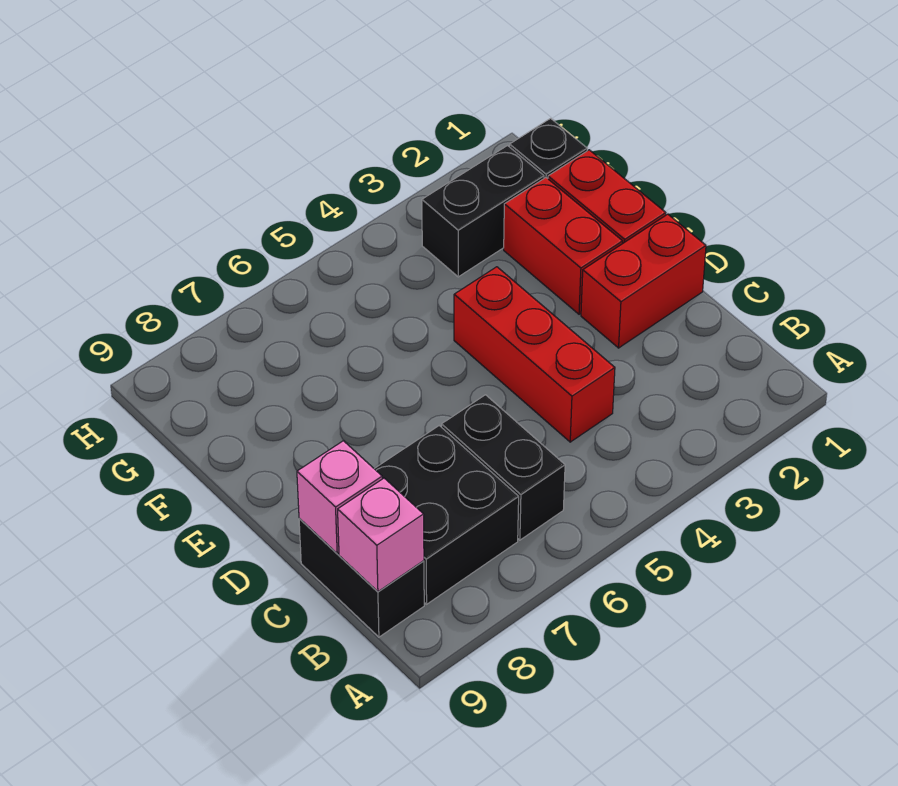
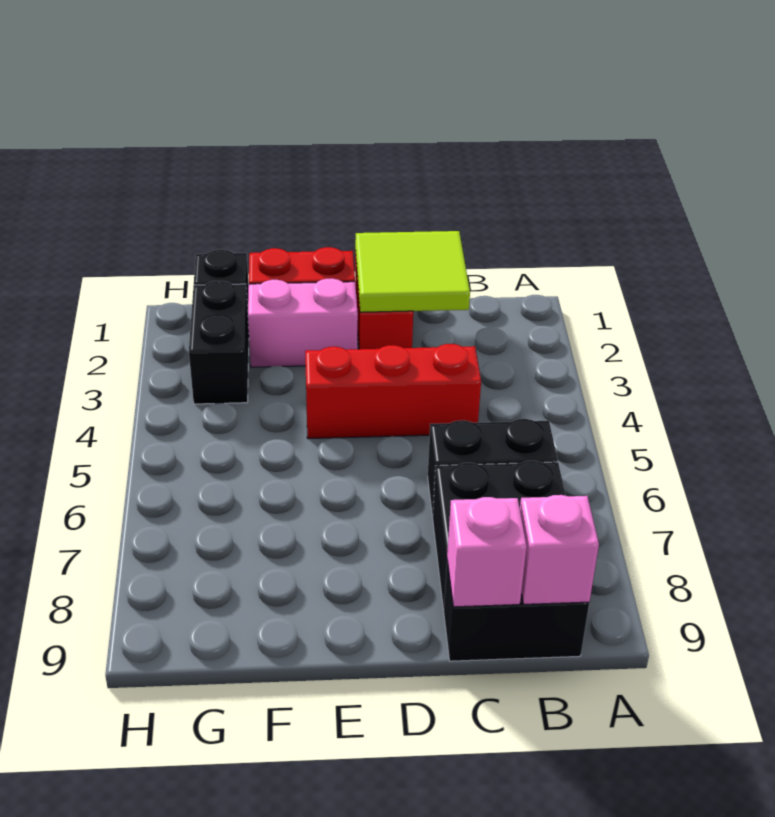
none -> lime tile C1:D2 level 2
red brick E2:F2 level 1 -> pink brick E2:F2 level 1

